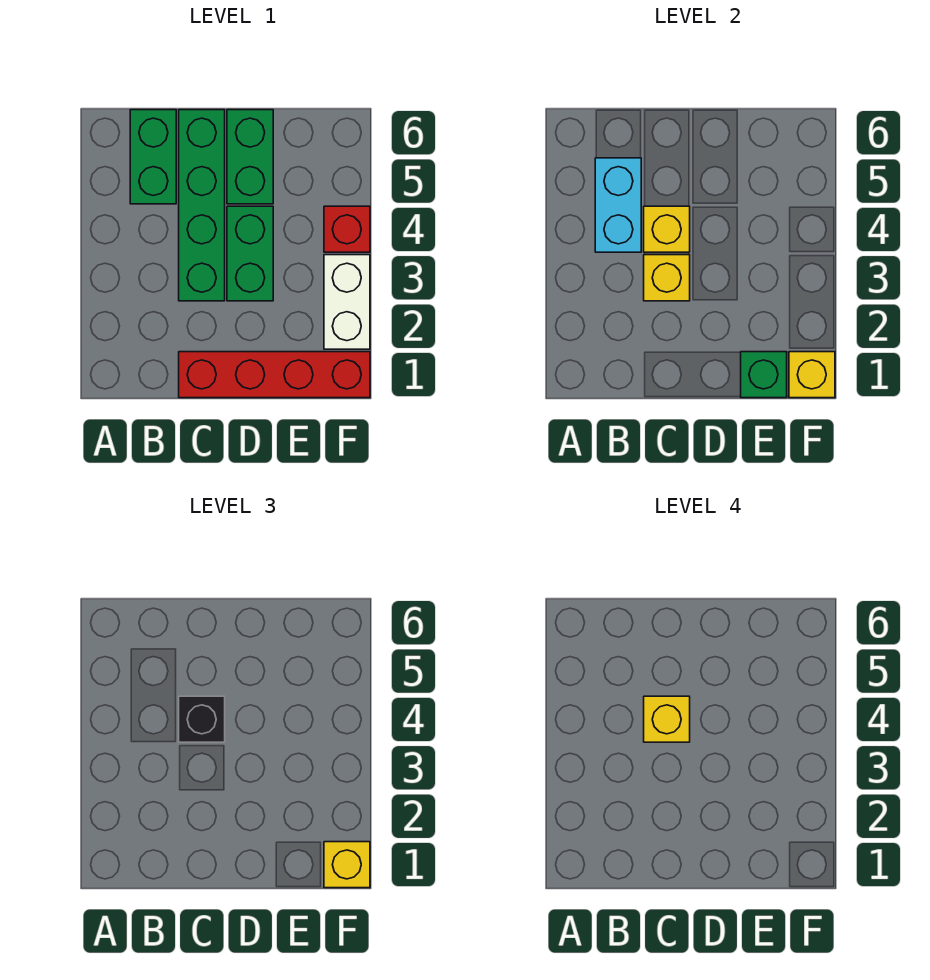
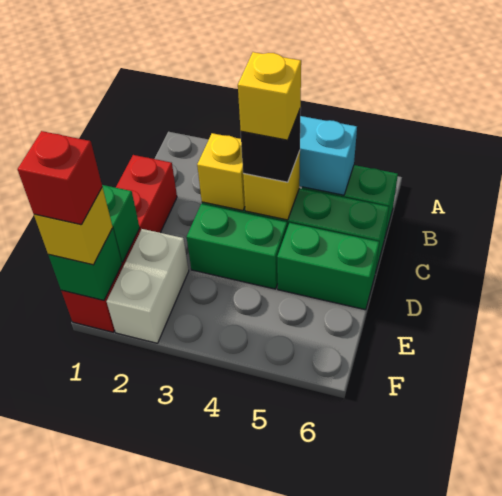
yellow brick F1 level 2 -> green brick F1 level 2
white brick F2:F3 level 1 -> white brick E2:F2 level 1
red brick F4 level 1 -> red brick F1 level 4

